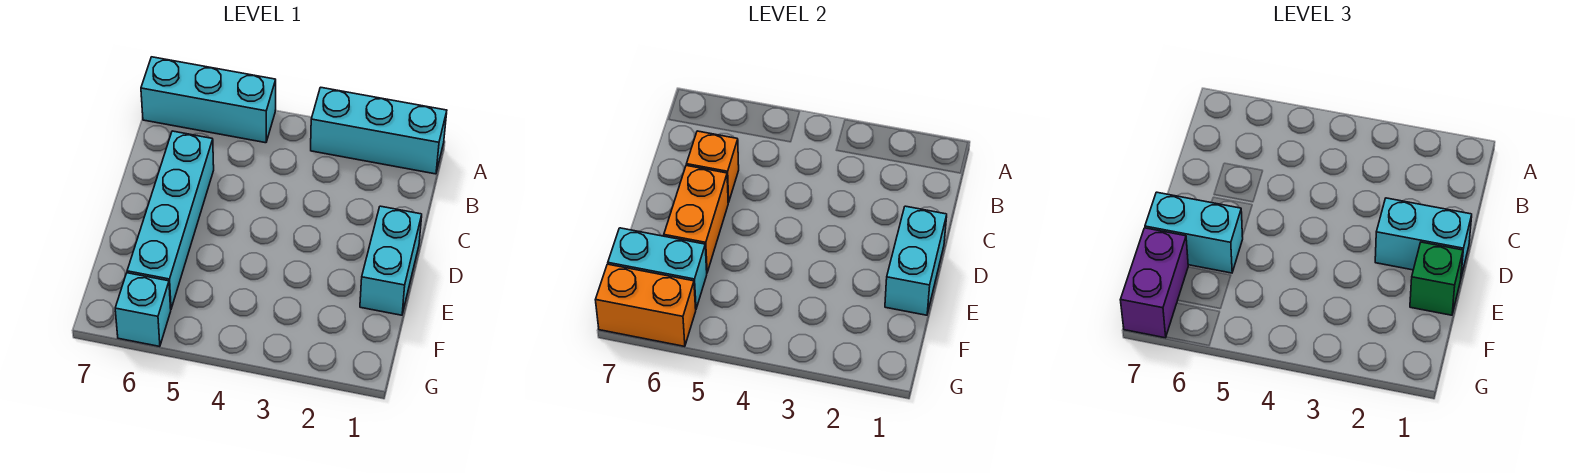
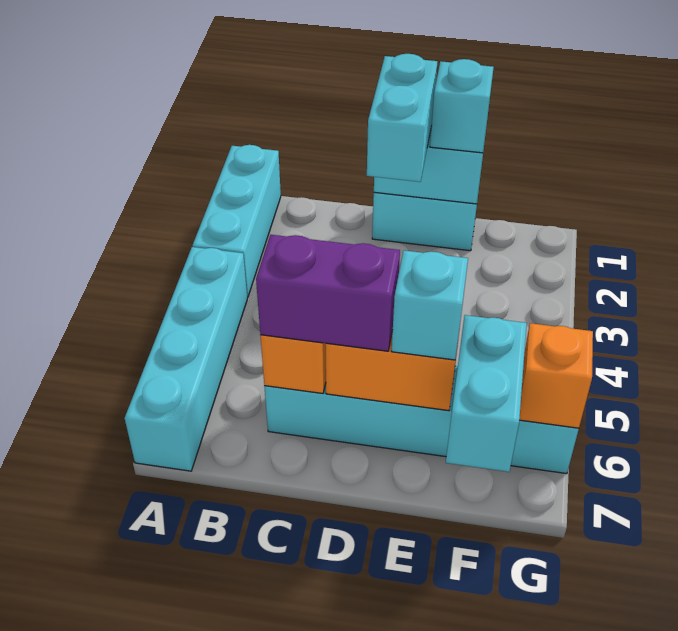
cyan brick A5:A7 level 1 -> cyan brick A4:A7 level 1
green brick E1 level 3 -> cyan brick E1 level 3
cyan brick E6:E7 level 3 -> cyan brick E6 level 3
purple brick F7:G7 level 3 -> purple brick C6:D6 level 3
orange brick G6:G7 level 2 -> orange brick G6 level 2

